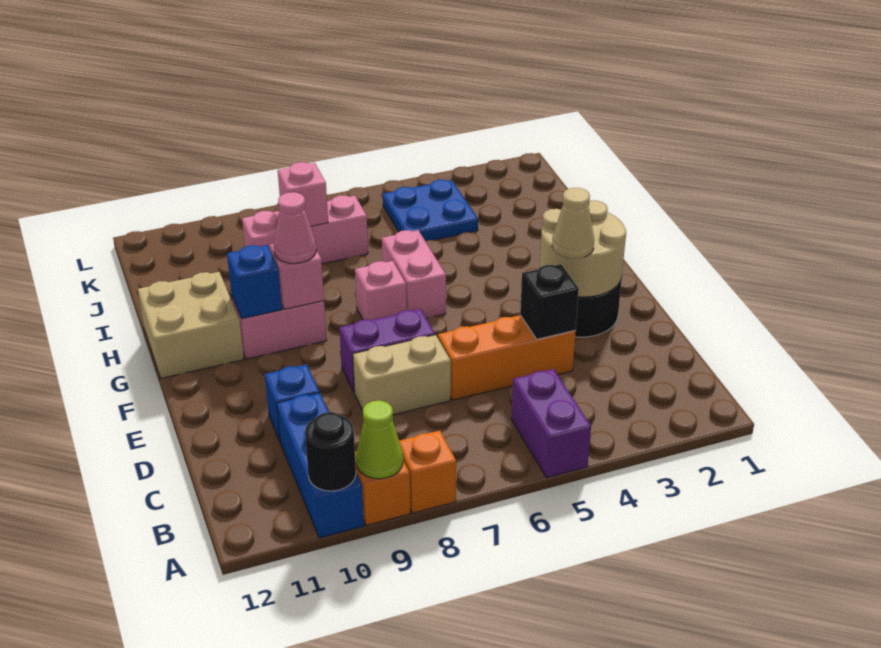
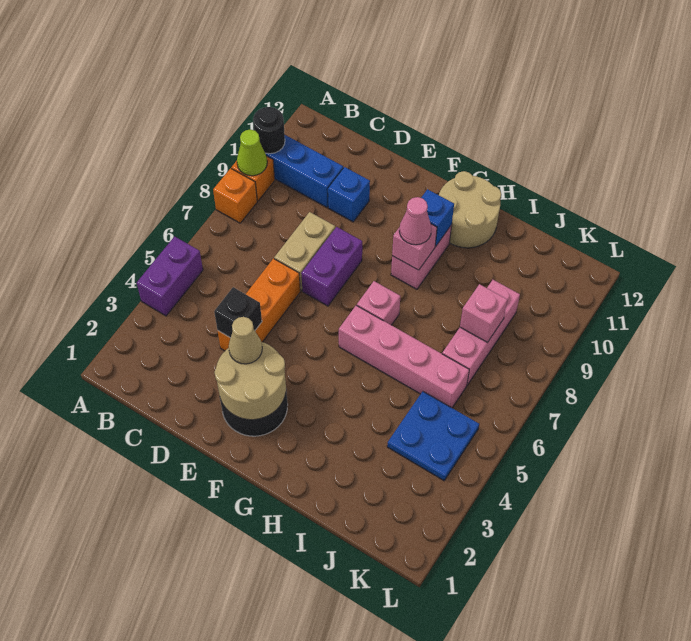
purple brick A5:B5 level 1 -> purple brick A4:A5 level 1
pink brick G6:H6 level 1 -> pink brick G6:J6 level 1
tan brick G11:H12 level 1 -> tan round brick G11:H12 level 1

